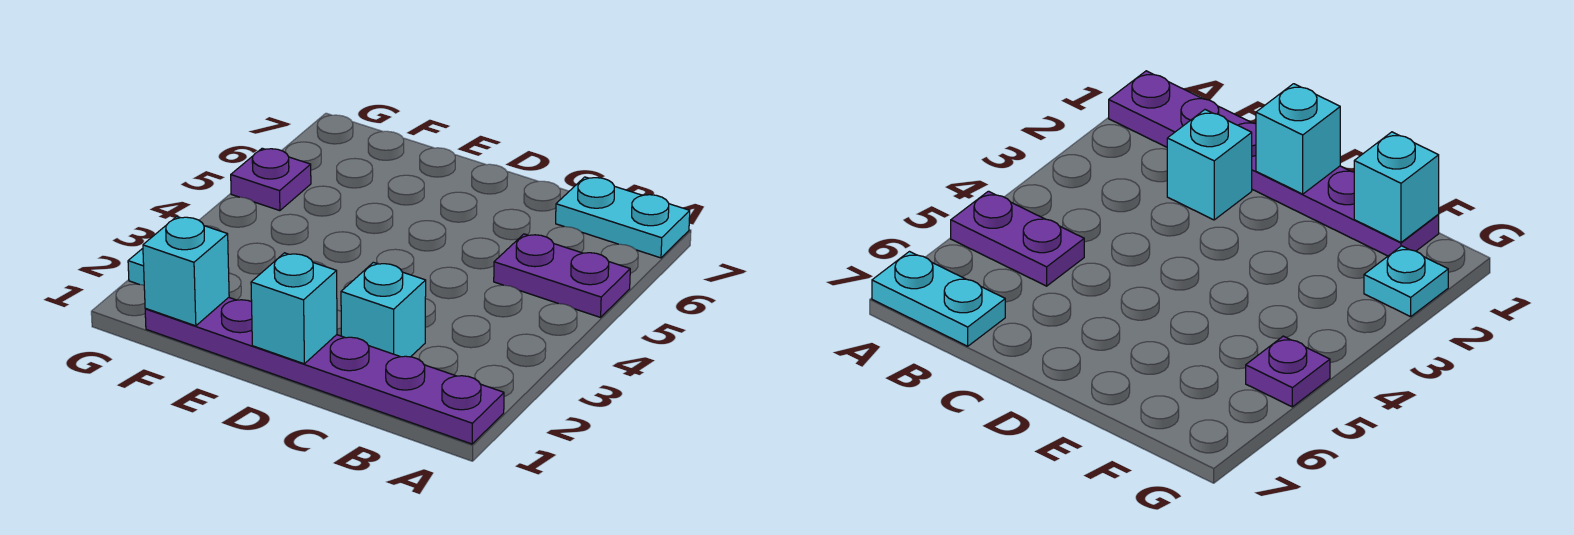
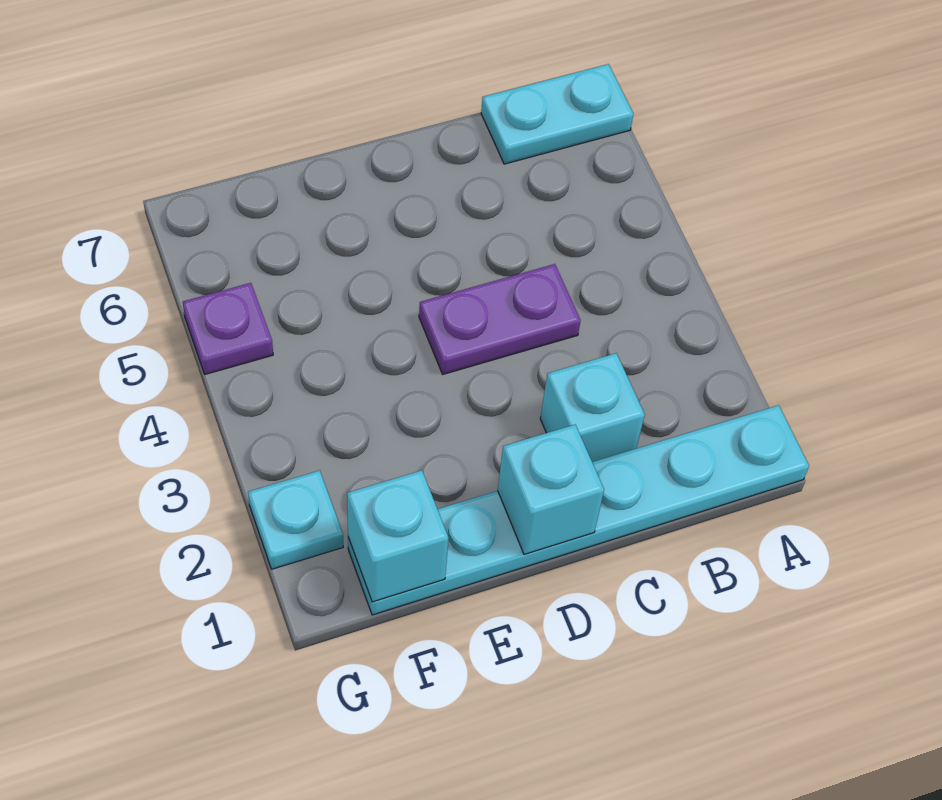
purple plate A1:F1 level 1 -> cyan plate A1:F1 level 1
purple plate A5:B5 level 1 -> purple plate C4:D4 level 1

